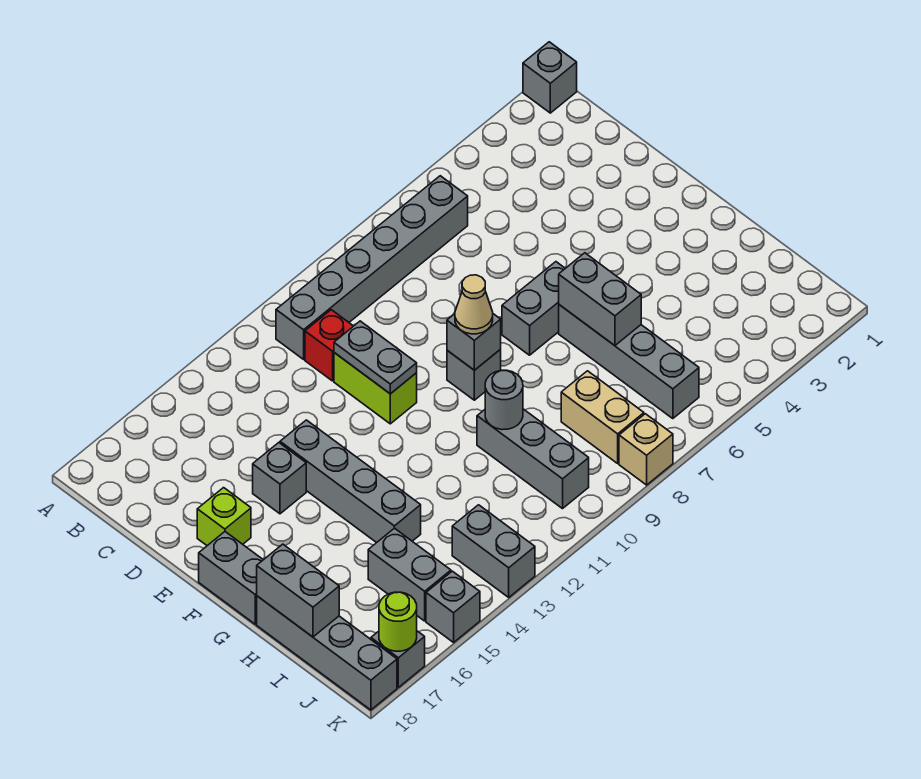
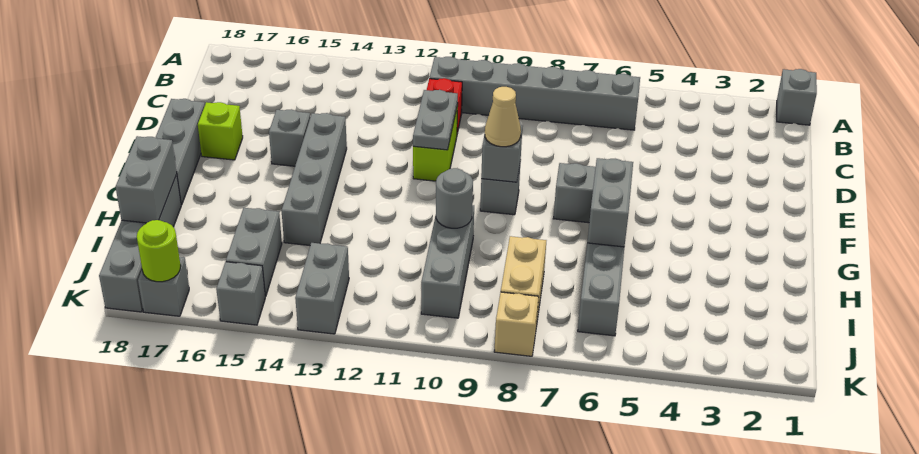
grey brick F18:G18 level 1 -> grey brick E18:G18 level 1

